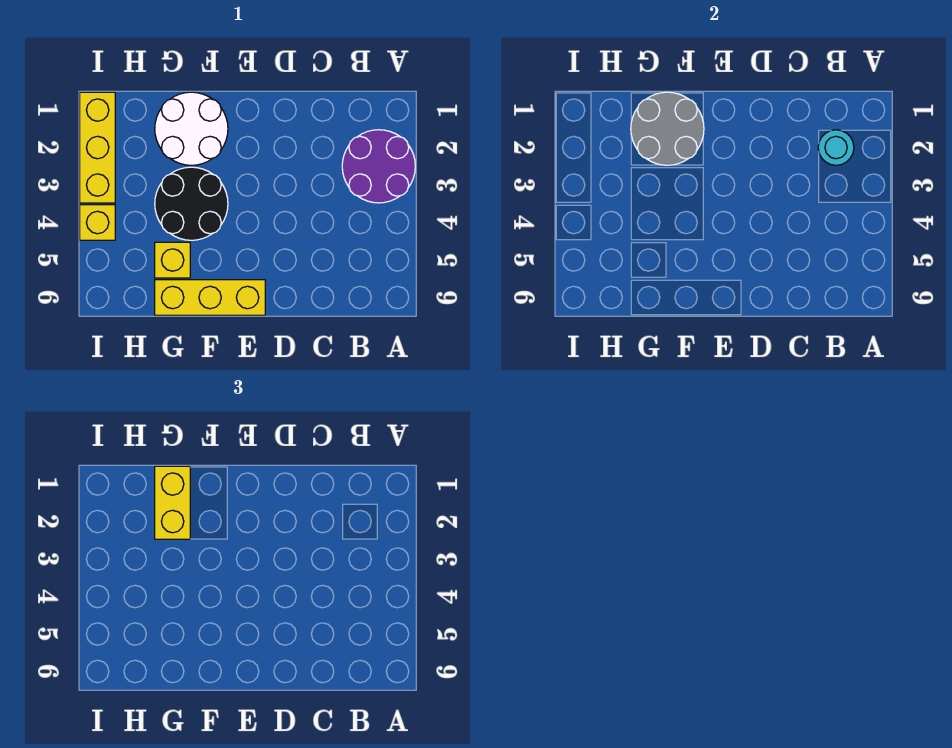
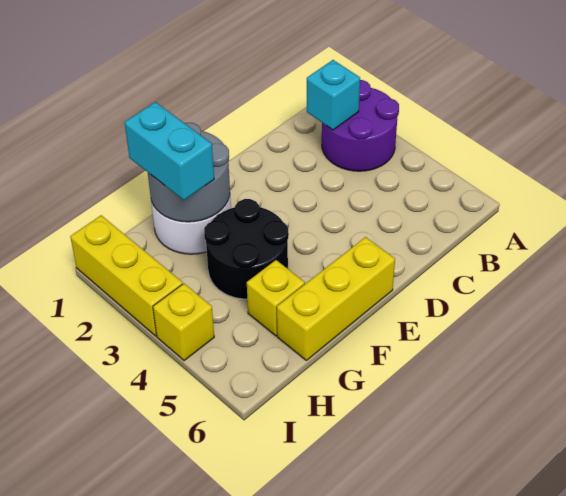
cyan round brick B2 level 2 -> cyan brick B2 level 2
yellow brick G1:G2 level 3 -> cyan brick G1:G2 level 3

